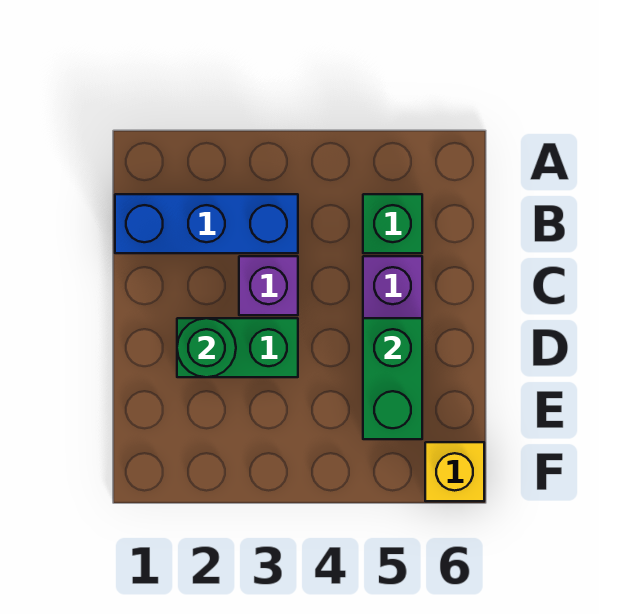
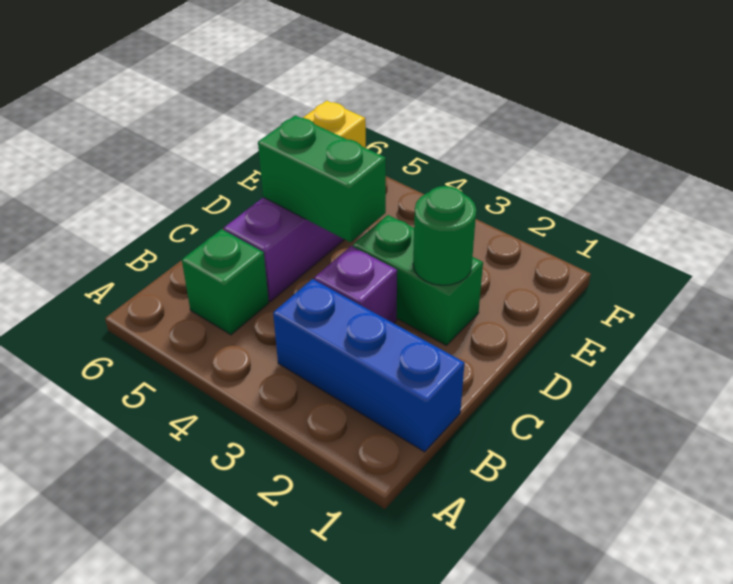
green brick D5:E5 level 2 -> green brick D4:D5 level 2

